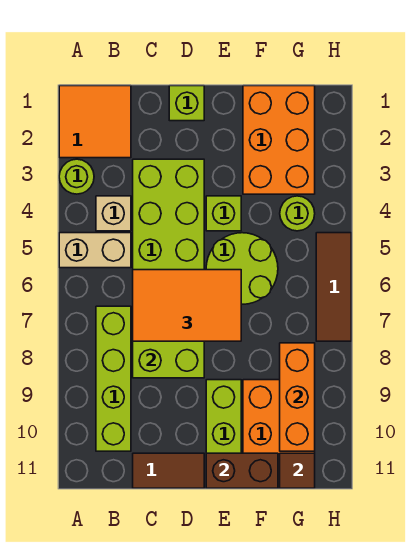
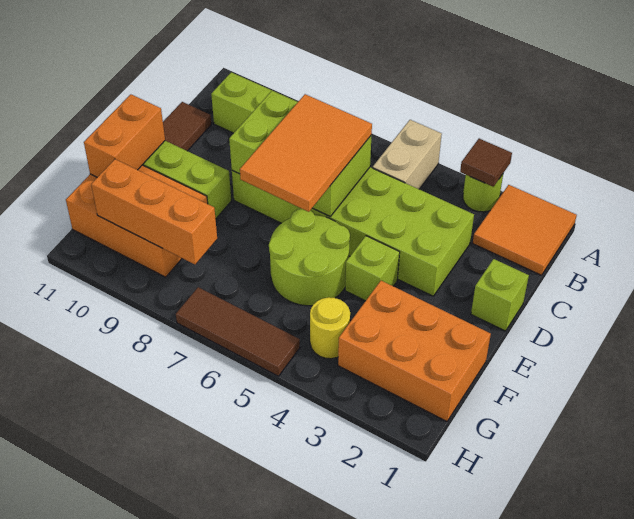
tan brick B4 level 1 -> none
brown brick E11:F11 level 2 -> orange brick E11:F11 level 2
lime round brick G4 level 1 -> yellow round brick G4 level 1
brown tile G11 level 2 -> brown tile A3 level 2

